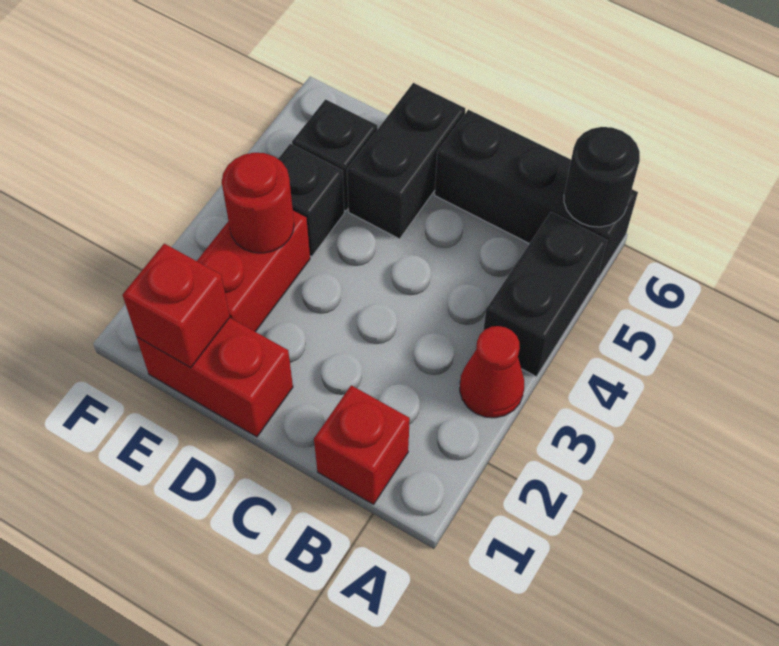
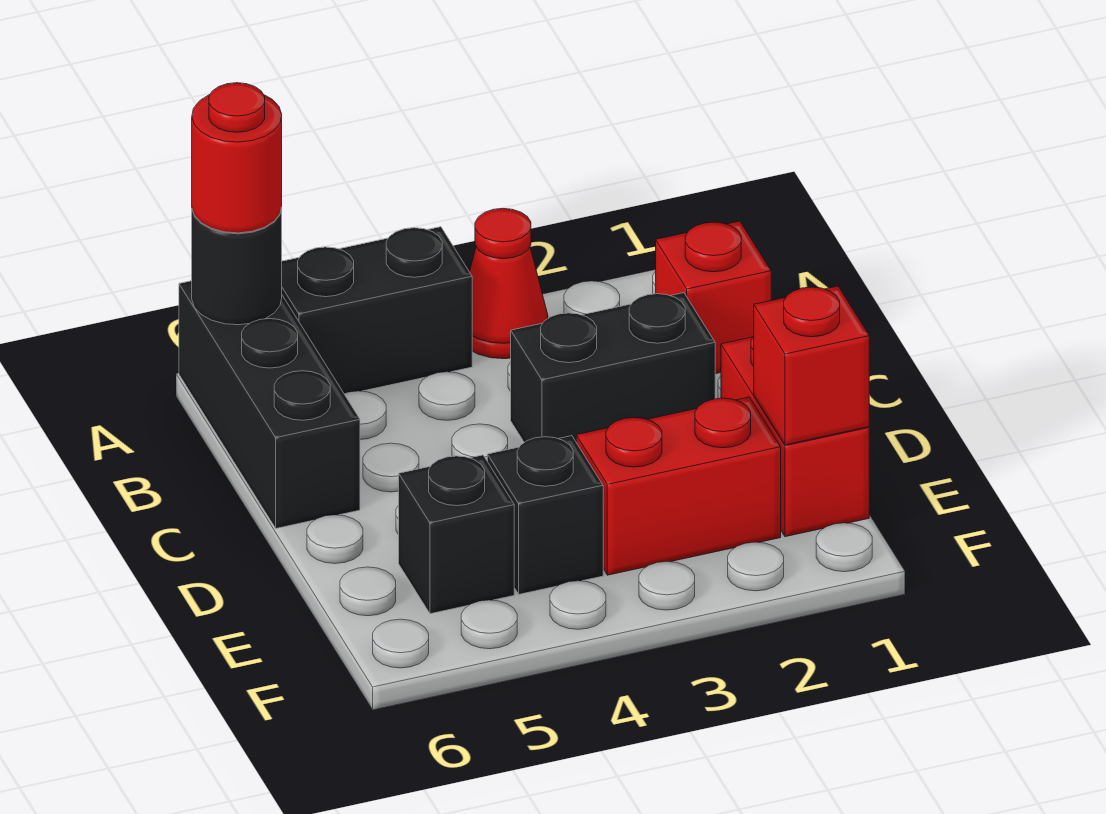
black brick D5:D6 level 1 -> black brick C2:C3 level 1
red round brick E3 level 2 -> red round brick A6 level 3

